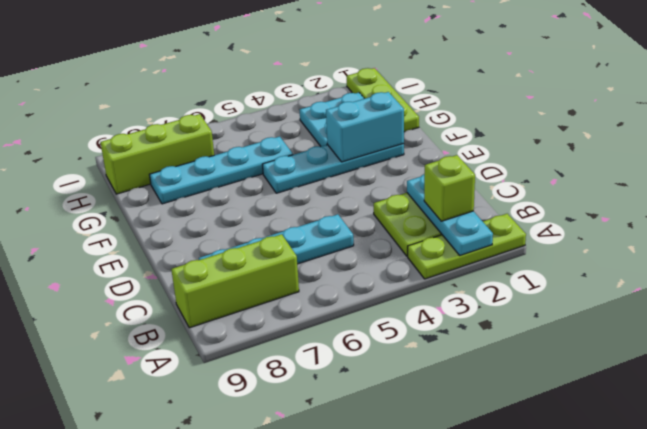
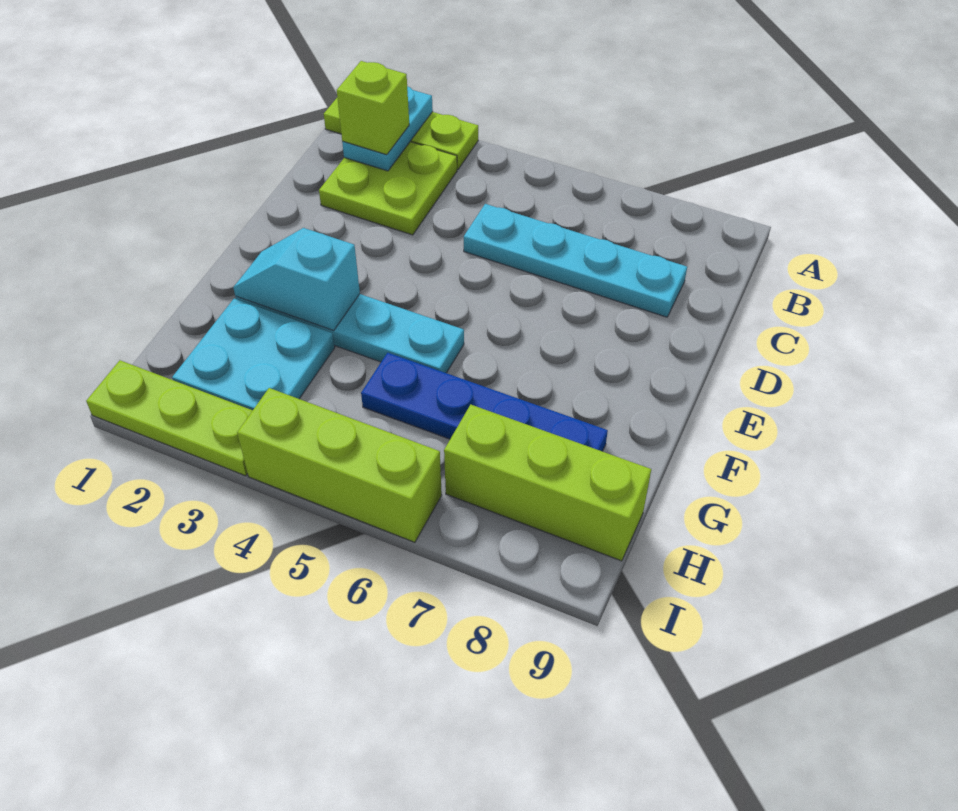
cyan plate A2:C2 level 2 -> cyan plate A2:B2 level 2
lime brick B7:B9 level 1 -> lime brick I4:I6 level 1
cyan brick F2:F3 level 2 -> cyan slope F2:F3 level 2 top 3
lime plate G1:I1 level 1 -> lime plate I1:I3 level 1
cyan plate G5:G8 level 1 -> blue plate G5:G8 level 1

